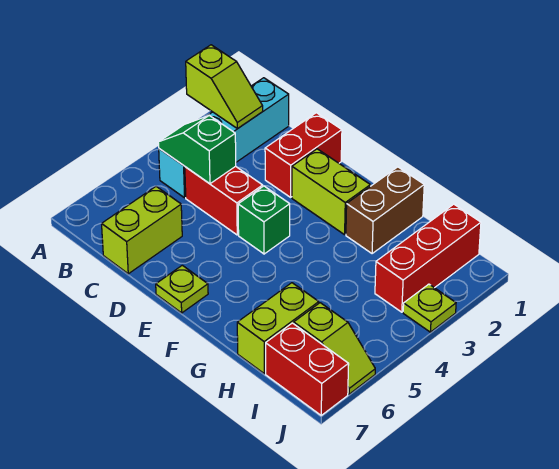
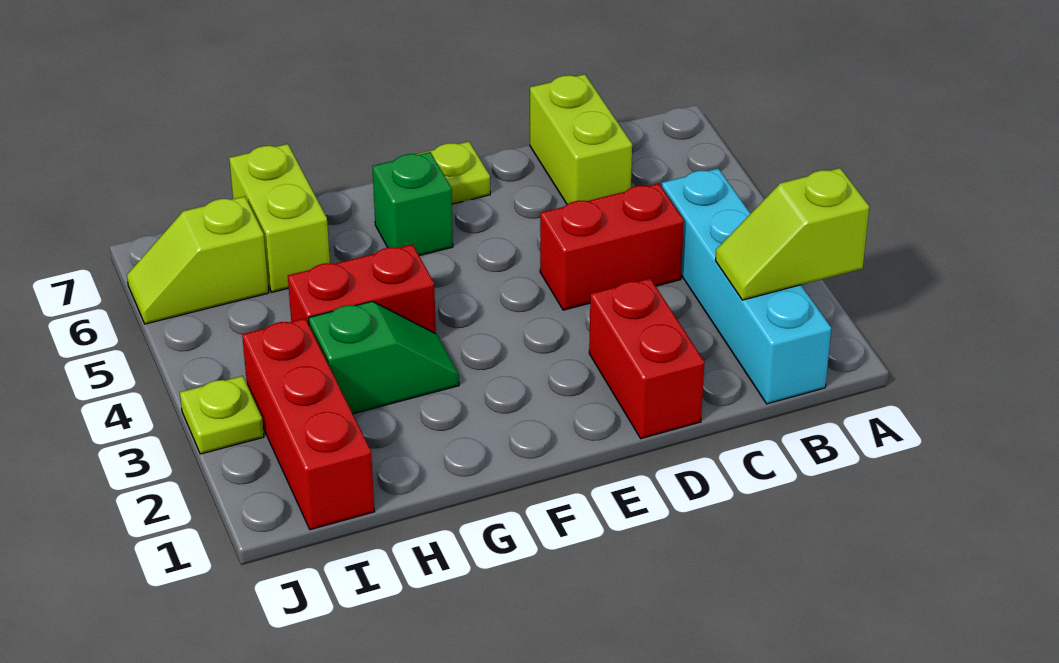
green slope B4:C4 level 2 top C -> green slope G3:H3 level 1 top H
lime brick E2:F2 level 1 -> none
green brick E4 level 1 -> green brick F6 level 1
brown brick G1:G2 level 1 -> none
red brick I7:J7 level 1 -> red brick G4:H4 level 1

